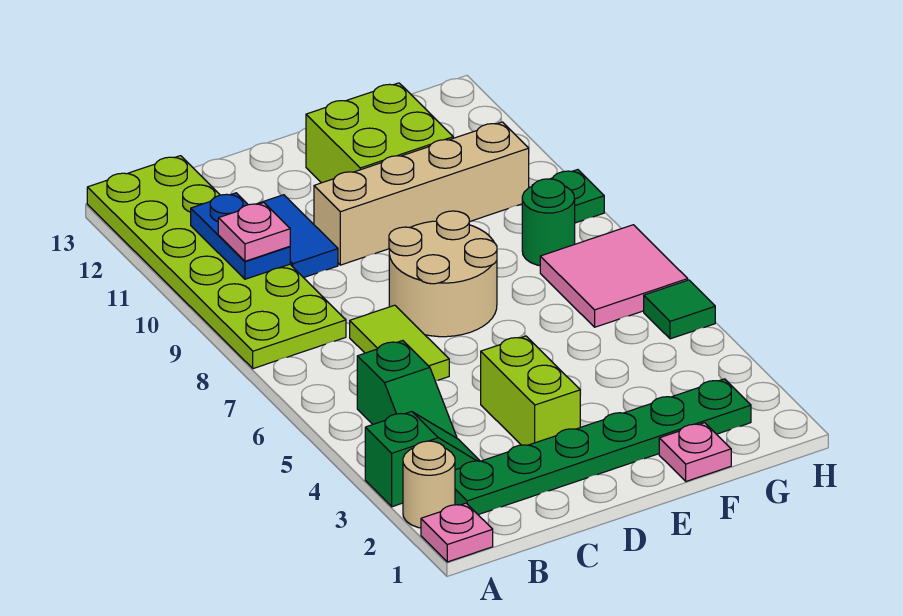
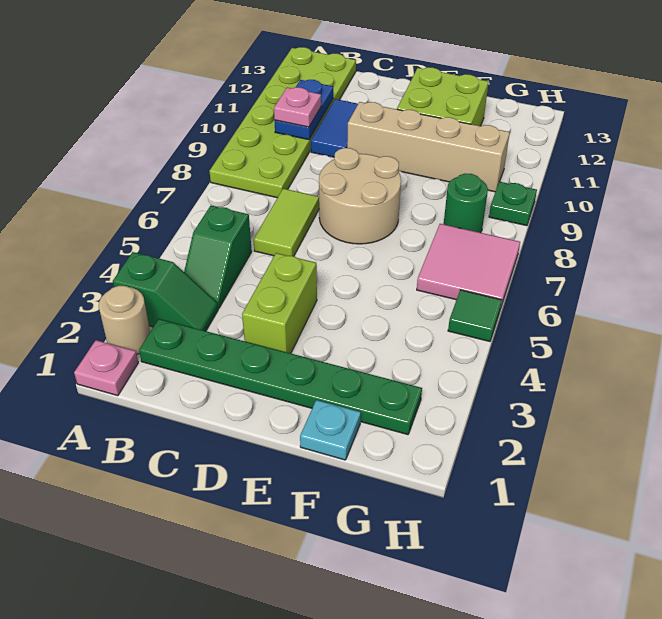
pink plate F1 level 1 -> cyan plate F1 level 1

